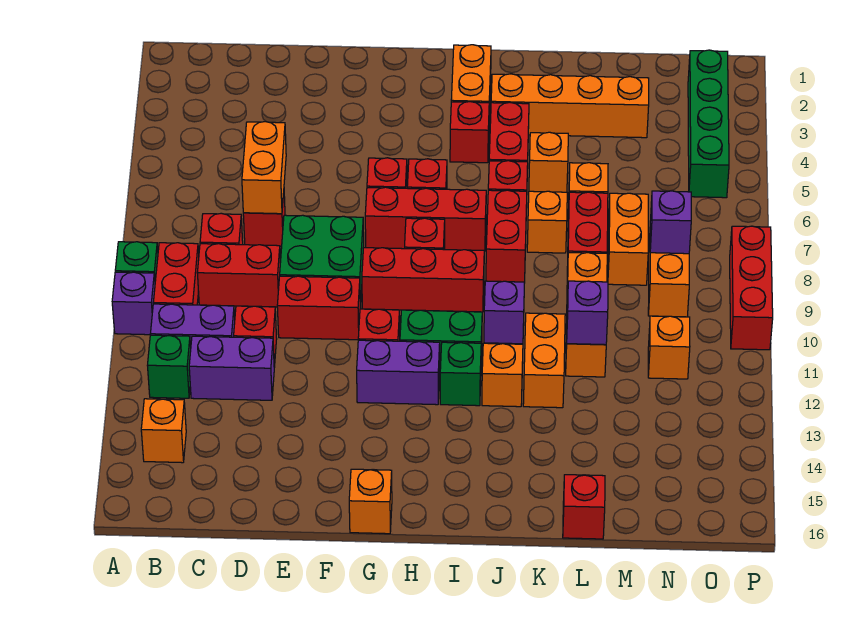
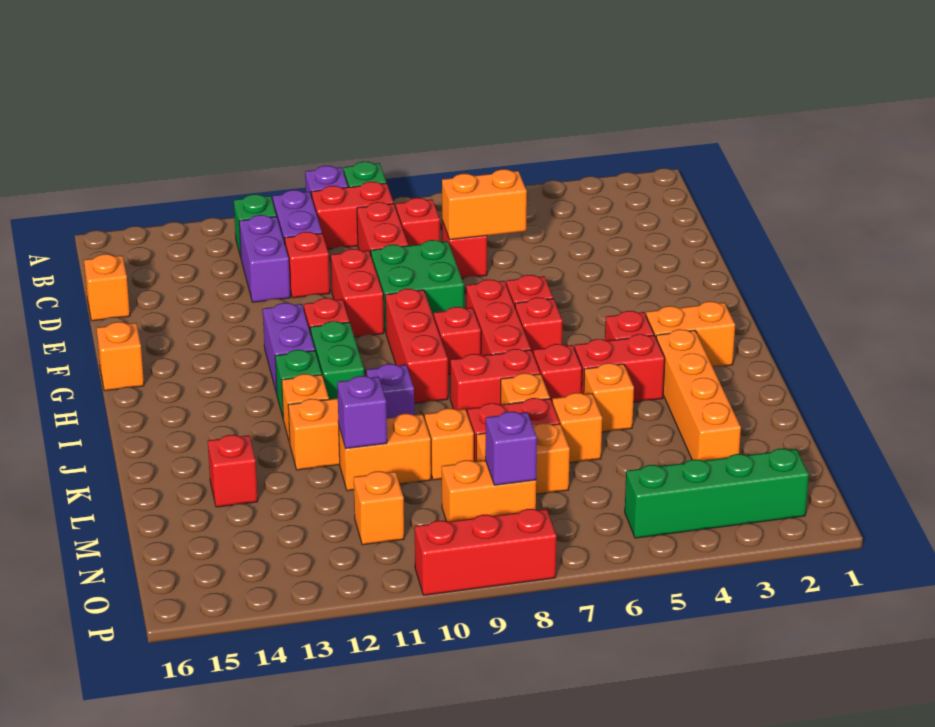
orange brick B14 level 1 -> orange brick D16 level 1
red brick L16 level 1 -> red brick L14 level 1

